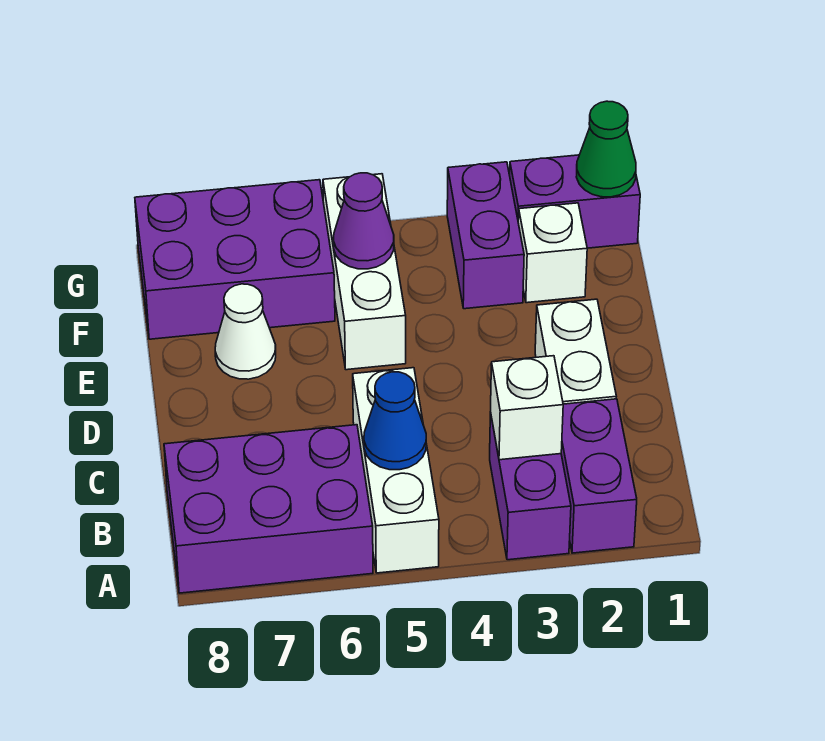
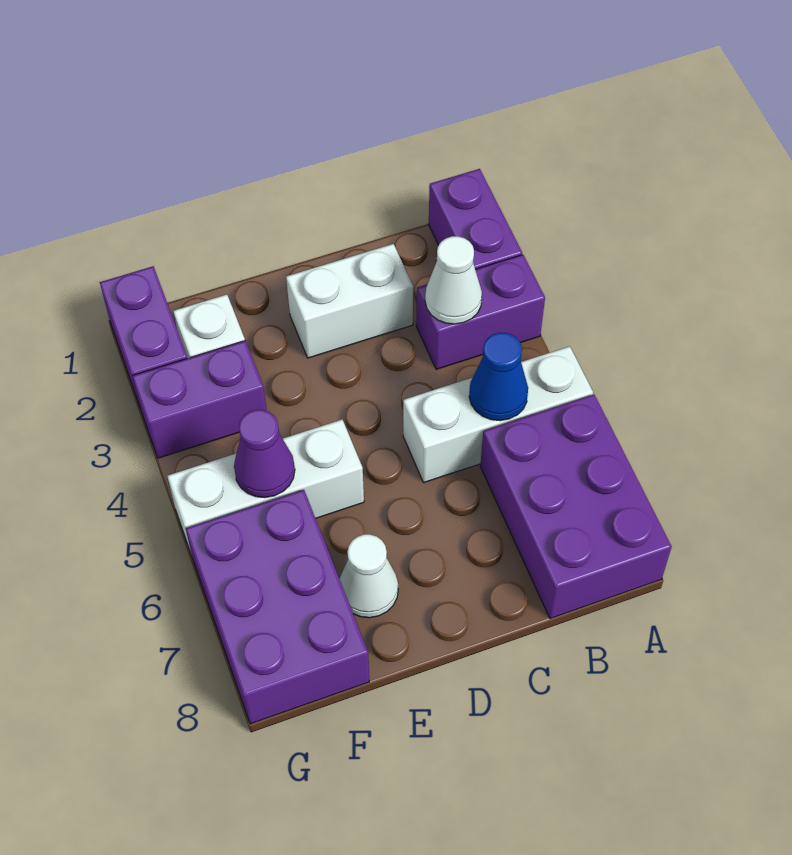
purple brick A2:B2 level 1 -> purple brick A1:A2 level 1
white brick B3 level 2 -> white cone B3 level 2
green cone G1 level 2 -> none

